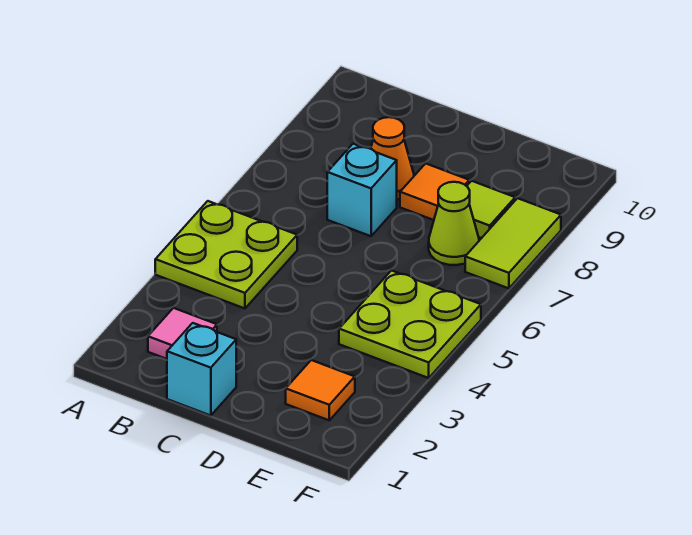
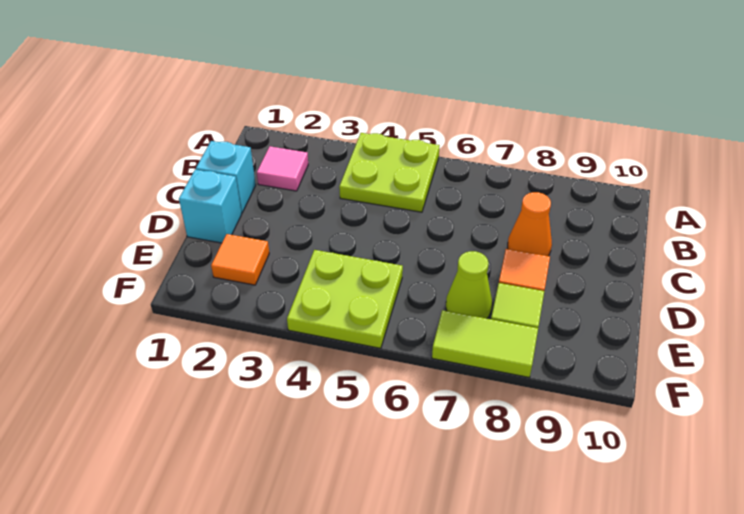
cyan brick C7 level 1 -> cyan brick D1 level 1

